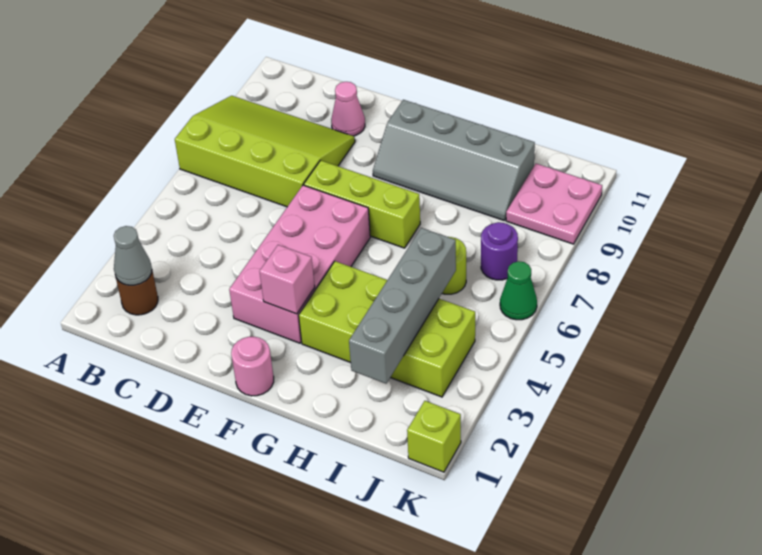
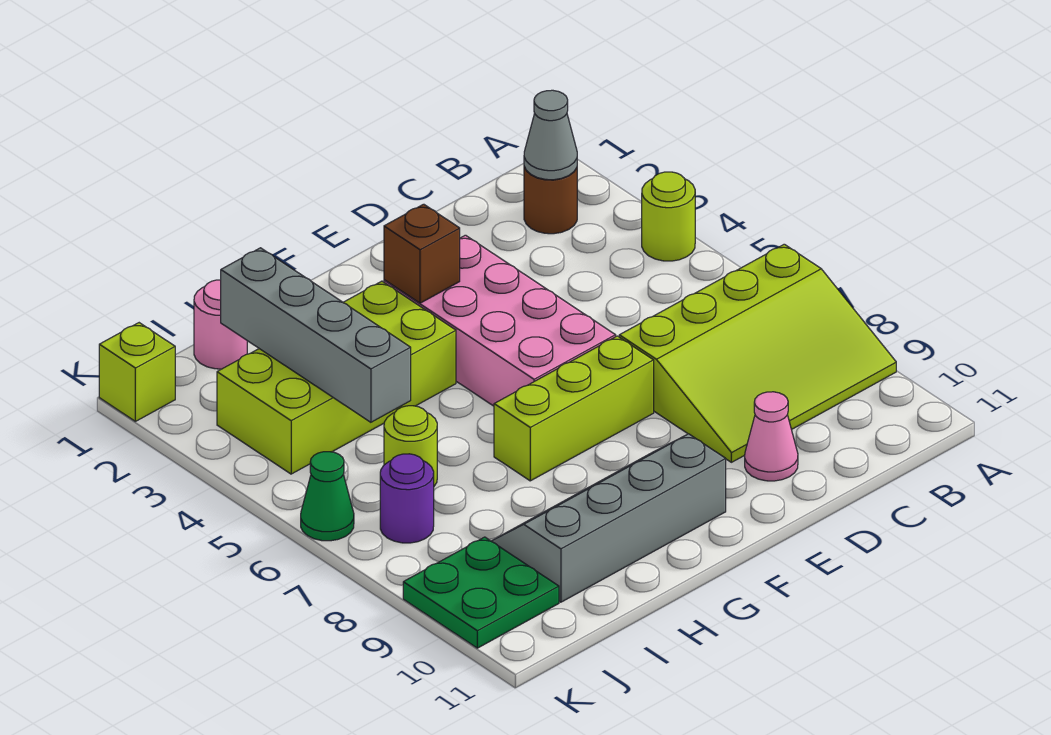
none -> lime round brick A4 level 1
pink round brick F1 level 1 -> pink round brick I1 level 1
pink brick F3 level 2 -> brown brick F3 level 2
pink plate J9:K10 level 1 -> green plate J9:K10 level 1

